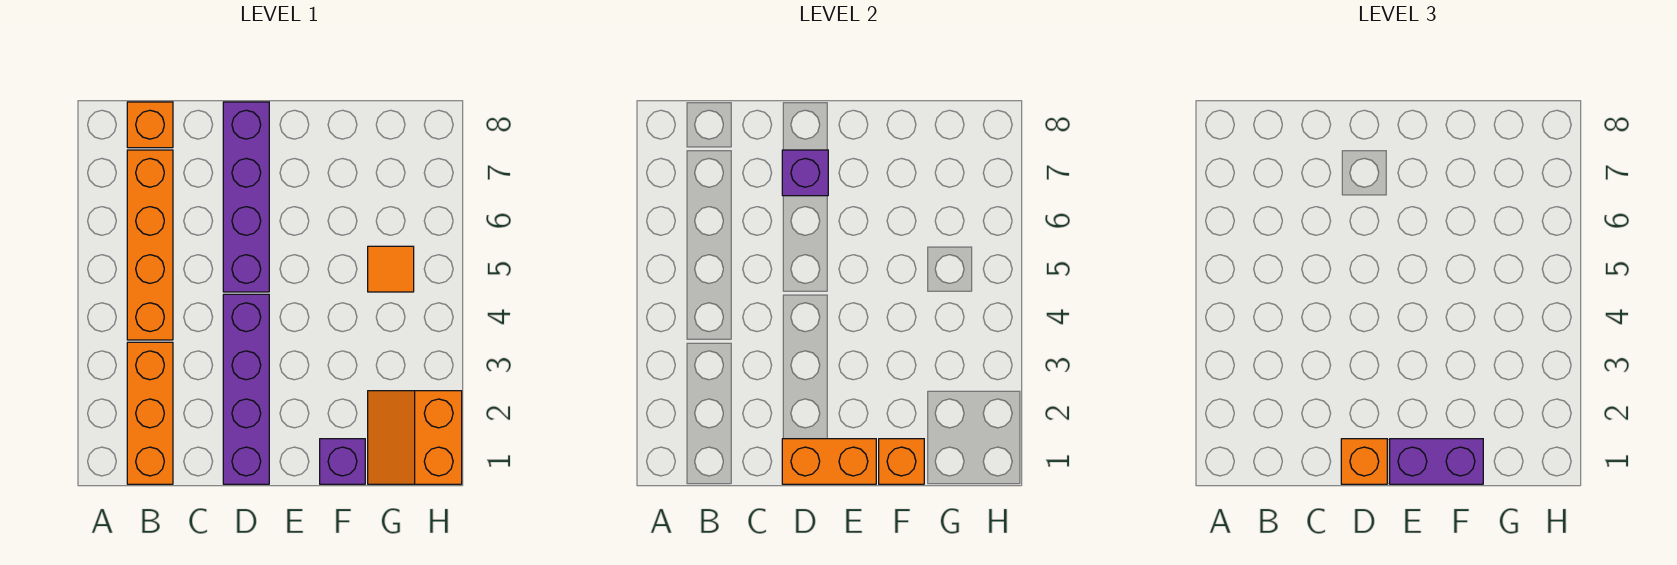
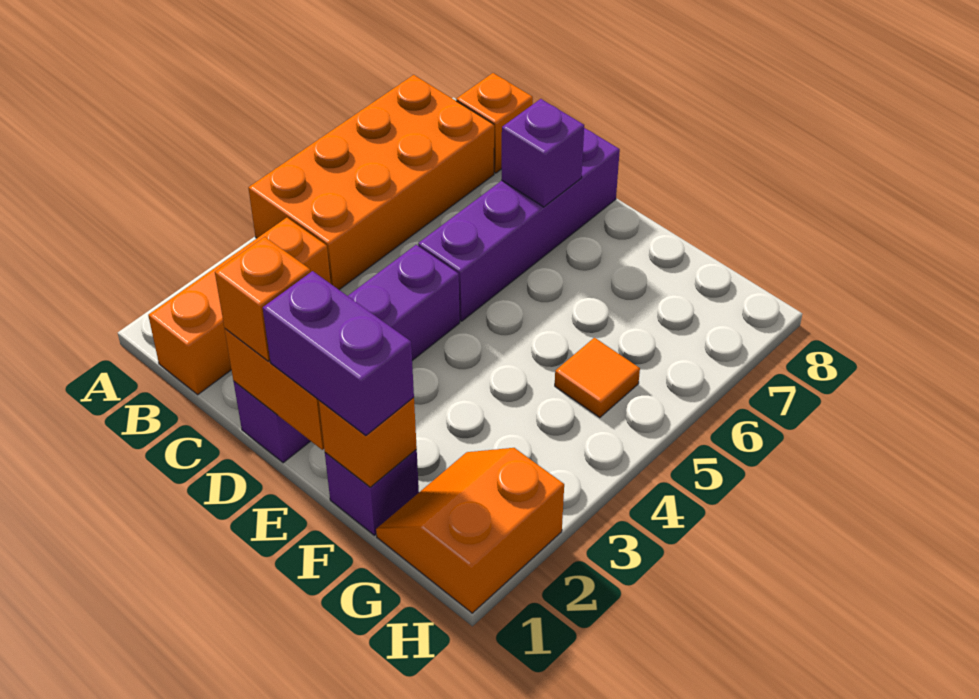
orange brick B4:B7 level 1 -> orange brick A4:B7 level 1

